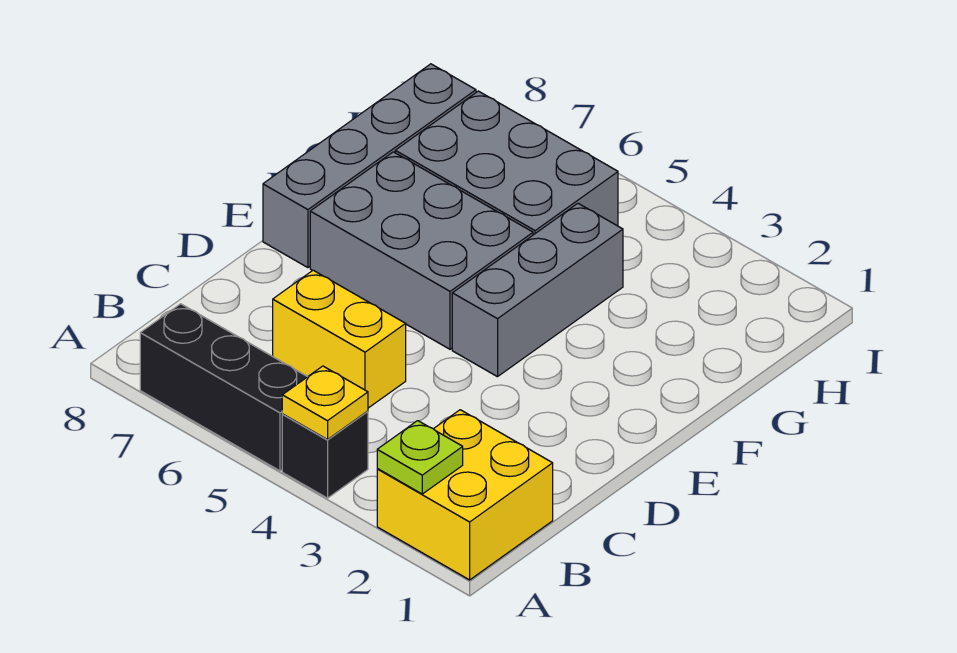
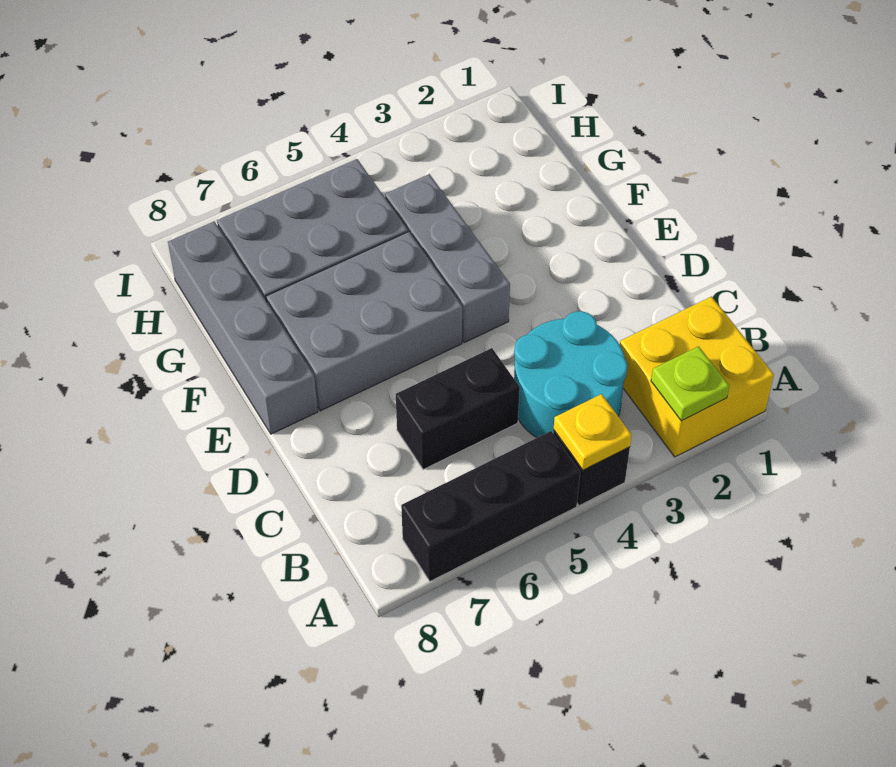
none -> cyan round brick B3:C4 level 1
yellow brick C5:C6 level 1 -> black brick C5:C6 level 1

